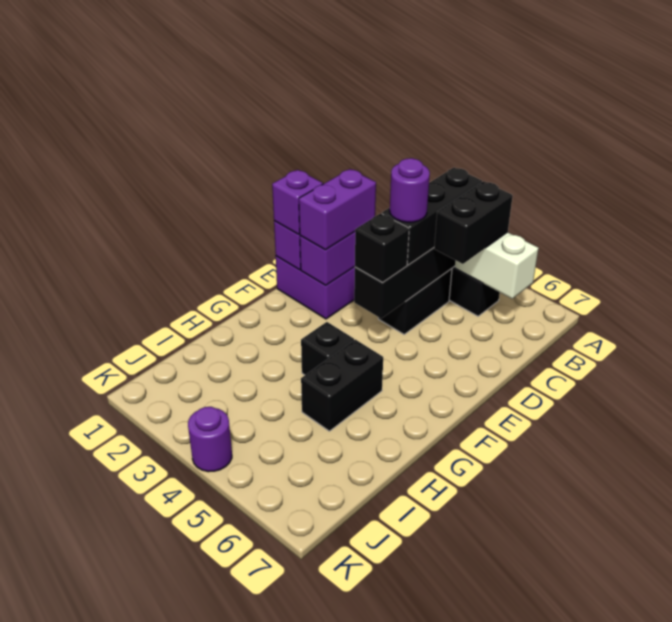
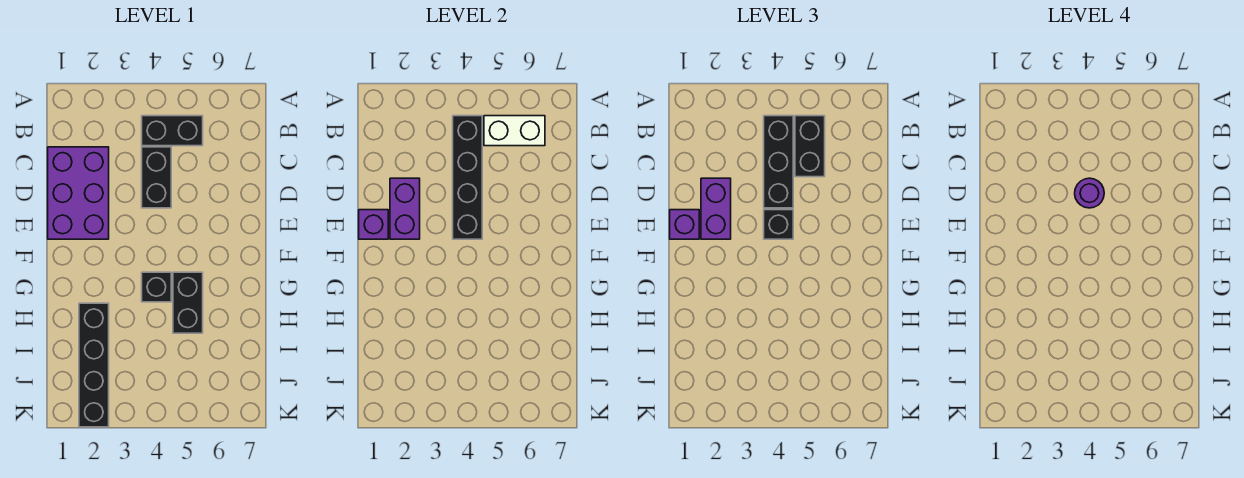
none -> black brick H2:K2 level 1
purple round brick K4 level 1 -> none

